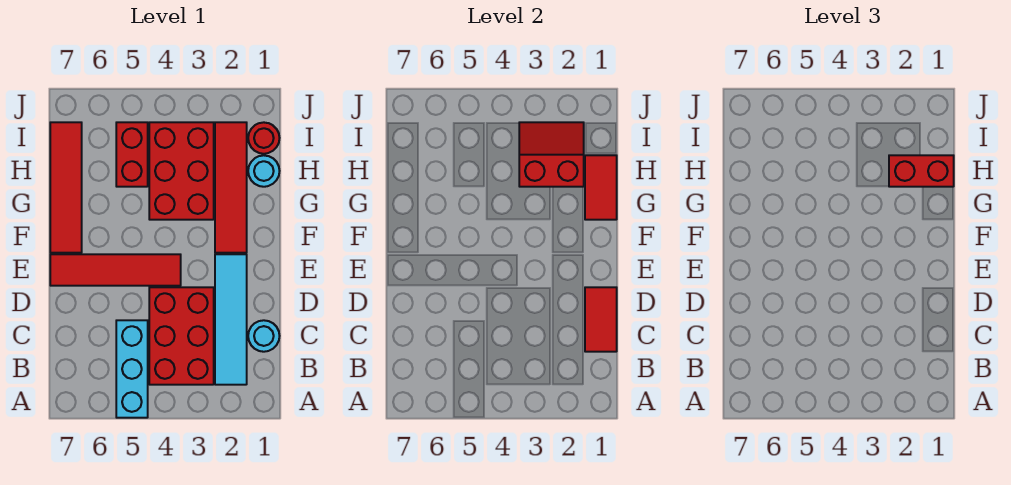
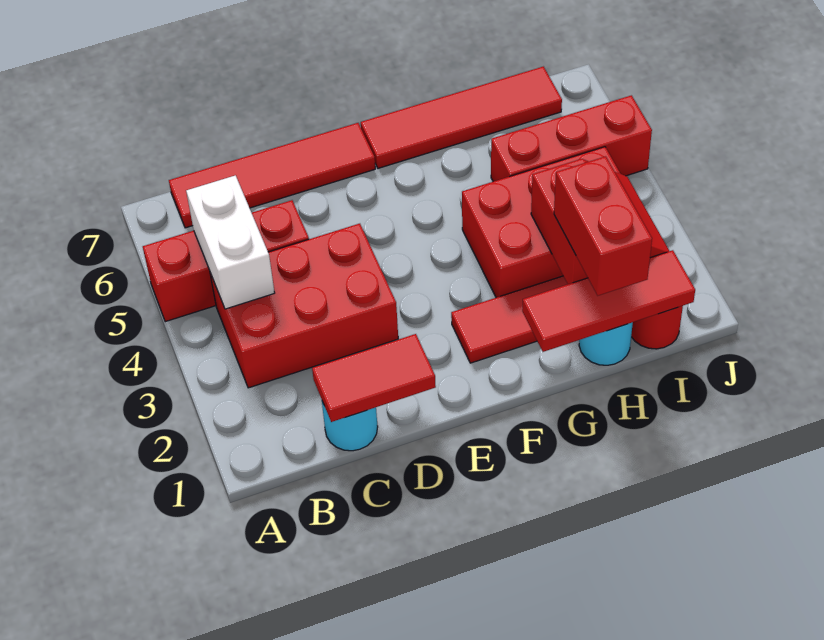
cyan brick A5:C5 level 1 -> red brick A5:C5 level 1
cyan tile B2:E2 level 1 -> none
none -> white brick B4:B5 level 2
red tile E4:E7 level 1 -> red tile B7:E7 level 1
red tile G1:H1 level 2 -> red tile G1:I1 level 2
red brick H5:I5 level 1 -> red brick H5:J5 level 1

